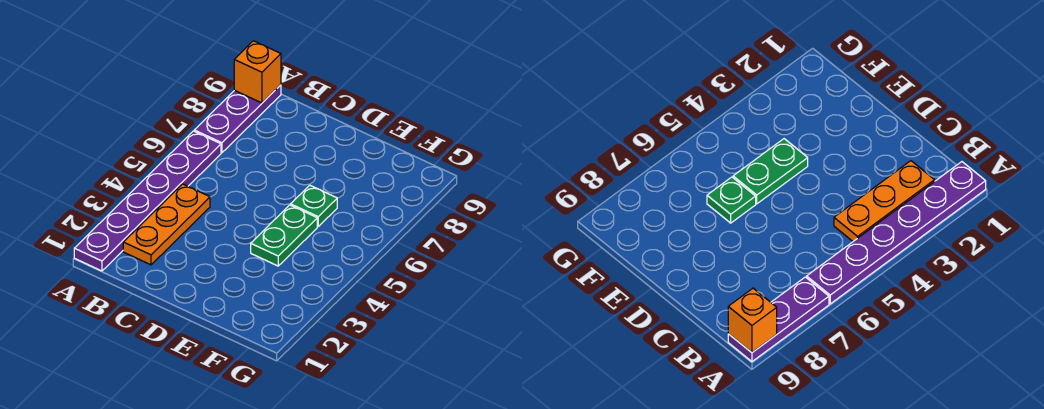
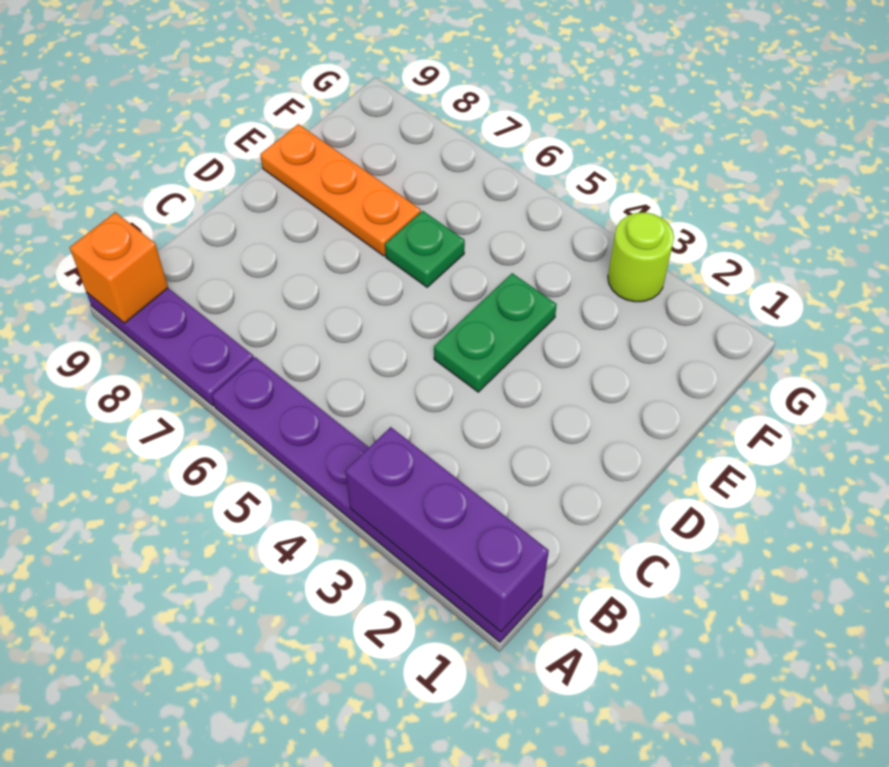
none -> purple brick A1:A3 level 2
orange plate B2:B4 level 1 -> orange plate E7:E9 level 1
green plate E4:E5 level 1 -> green plate D4:E4 level 1
none -> lime round brick G3 level 1

